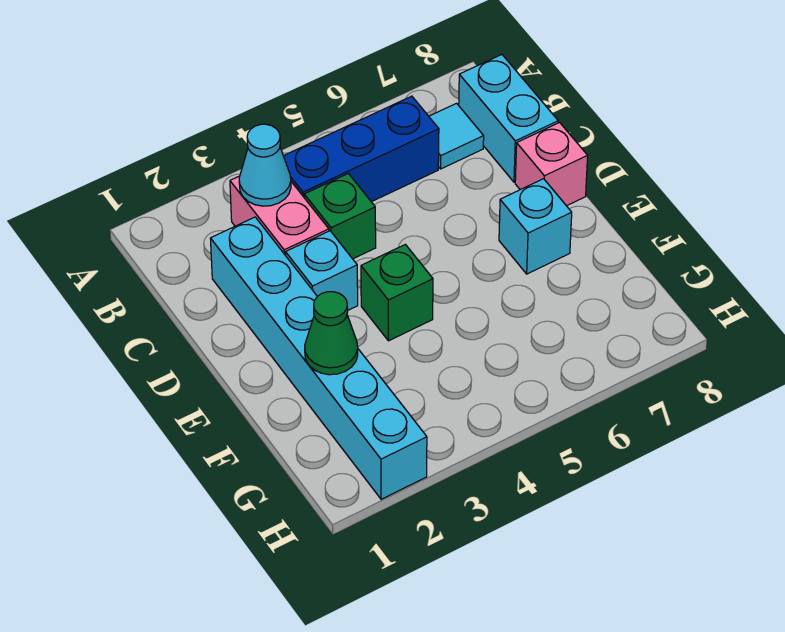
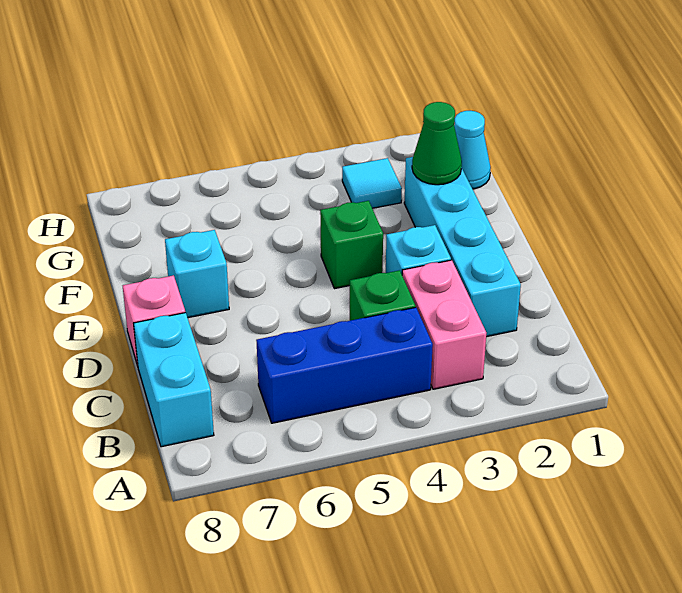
cyan cone B3 level 2 -> cyan cone G1 level 1
cyan tile B7 level 1 -> cyan tile G3 level 1
cyan brick C2:H2 level 1 -> cyan brick C2:F2 level 1

